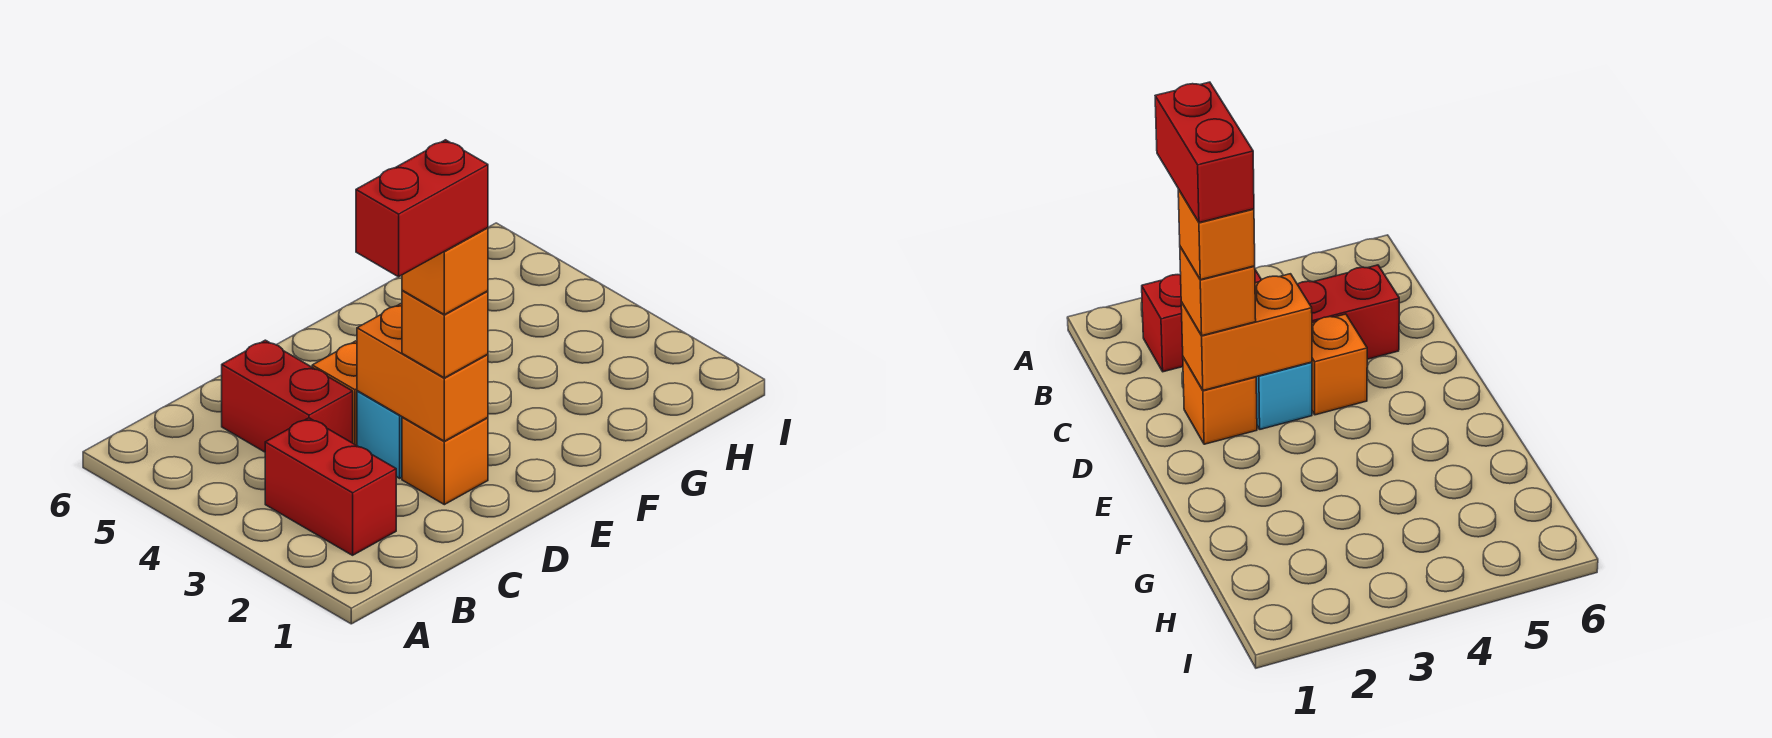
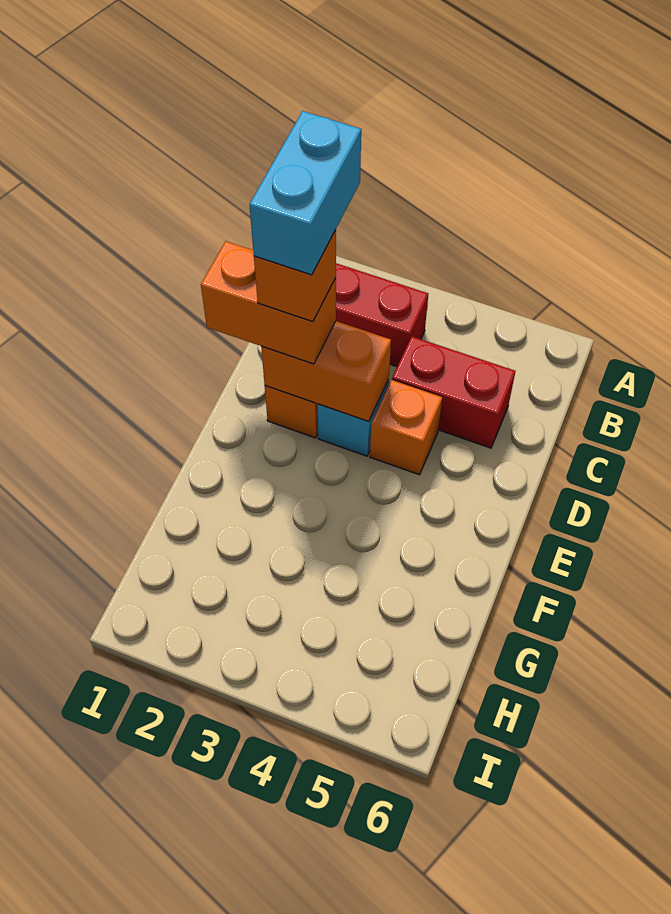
red brick C2:D2 level 5 -> cyan brick C2:D2 level 5
orange brick D2 level 3 -> orange brick D1:D2 level 3

